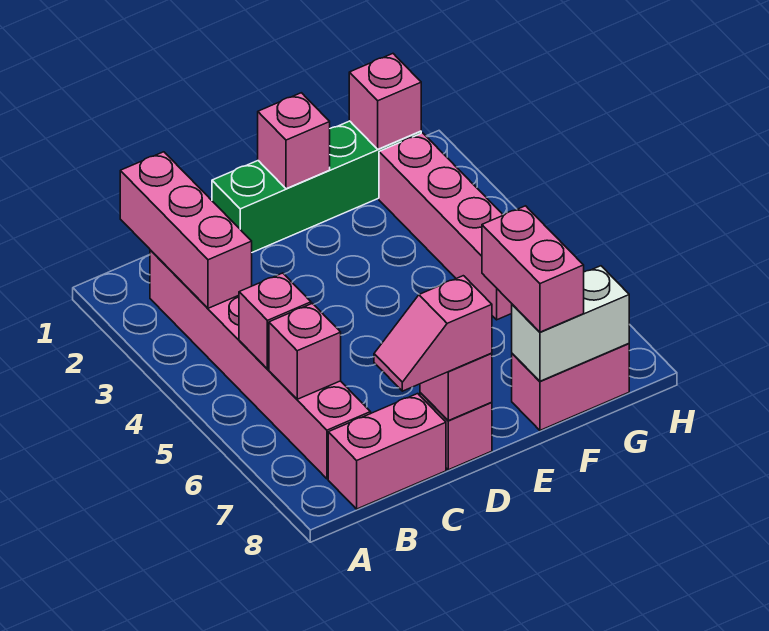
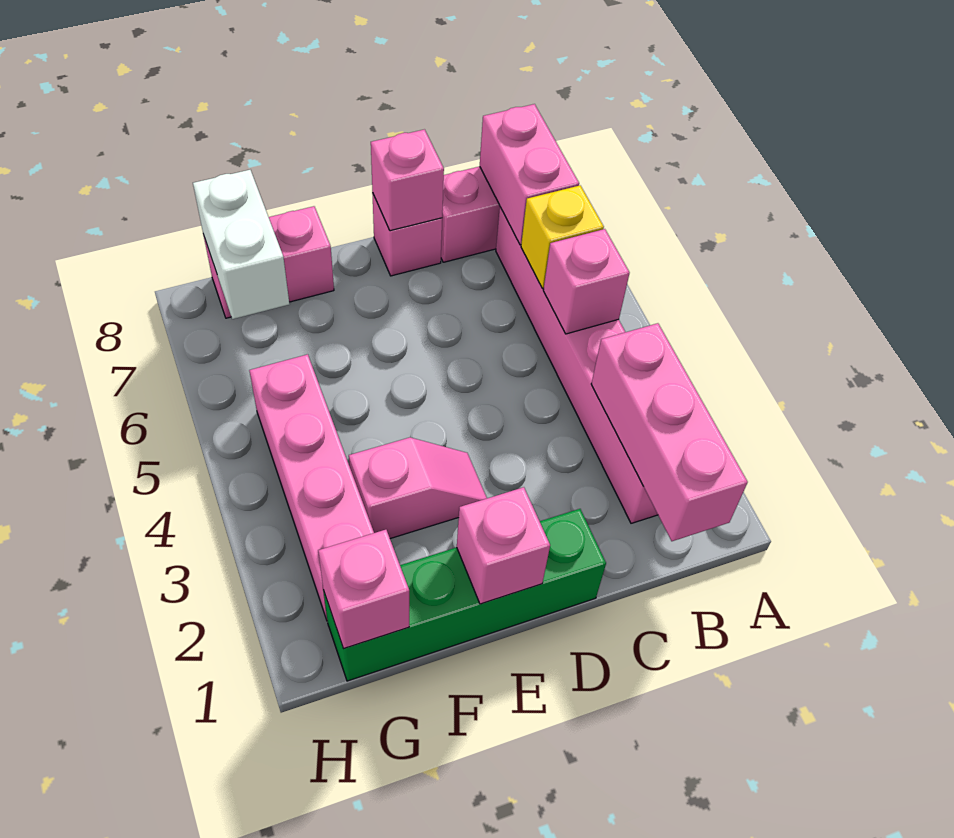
pink brick B6 level 2 -> yellow brick B6 level 2
pink slope C8:D8 level 3 top D -> pink slope E3:F3 level 1 top F
pink brick F7:F8 level 3 -> pink brick B7:B8 level 2
white brick F8:G8 level 2 -> white brick G7:G8 level 2

